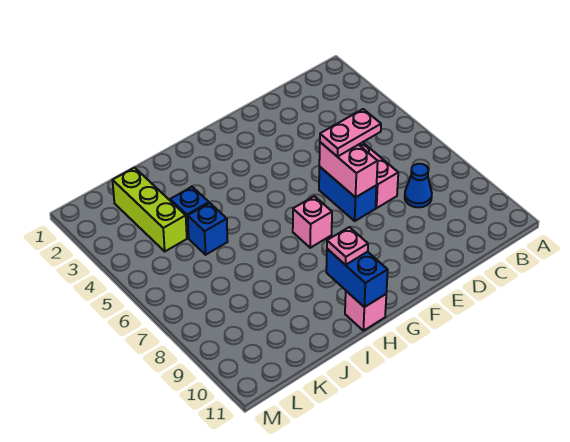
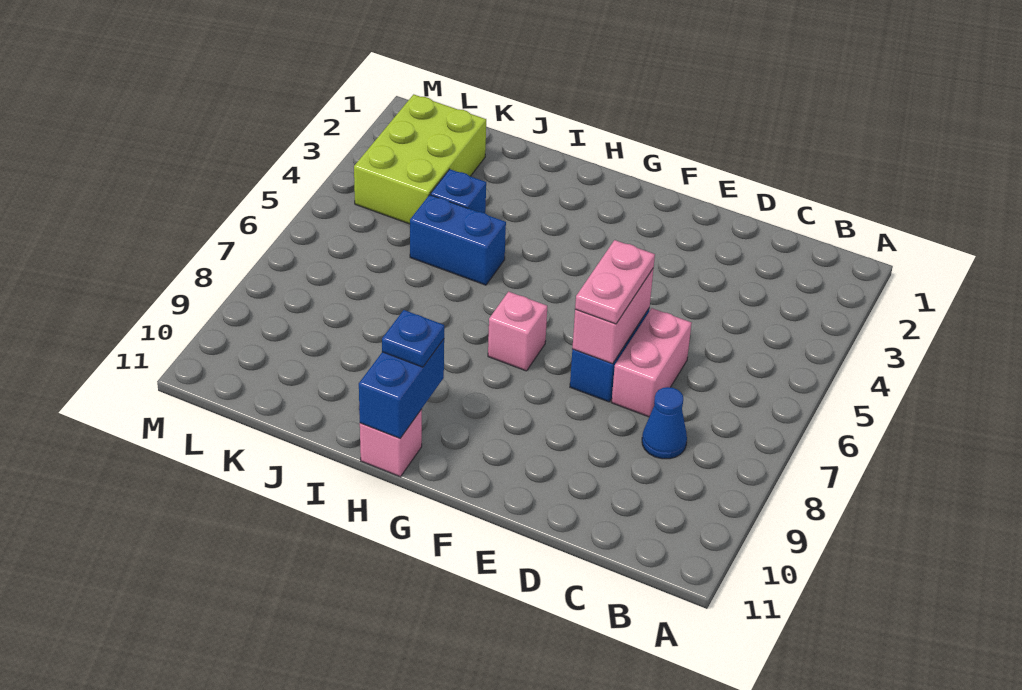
pink plate D6:E6 level 3 -> pink plate E6:E7 level 3
pink plate H10 level 3 -> blue plate H10 level 3
blue brick J5 level 1 -> blue brick I5:J5 level 1
lime brick K2:K4 level 1 -> lime brick K2:L4 level 1

